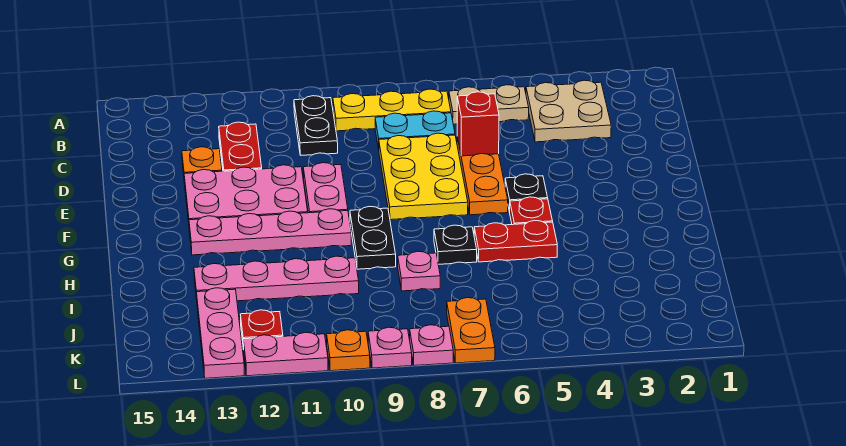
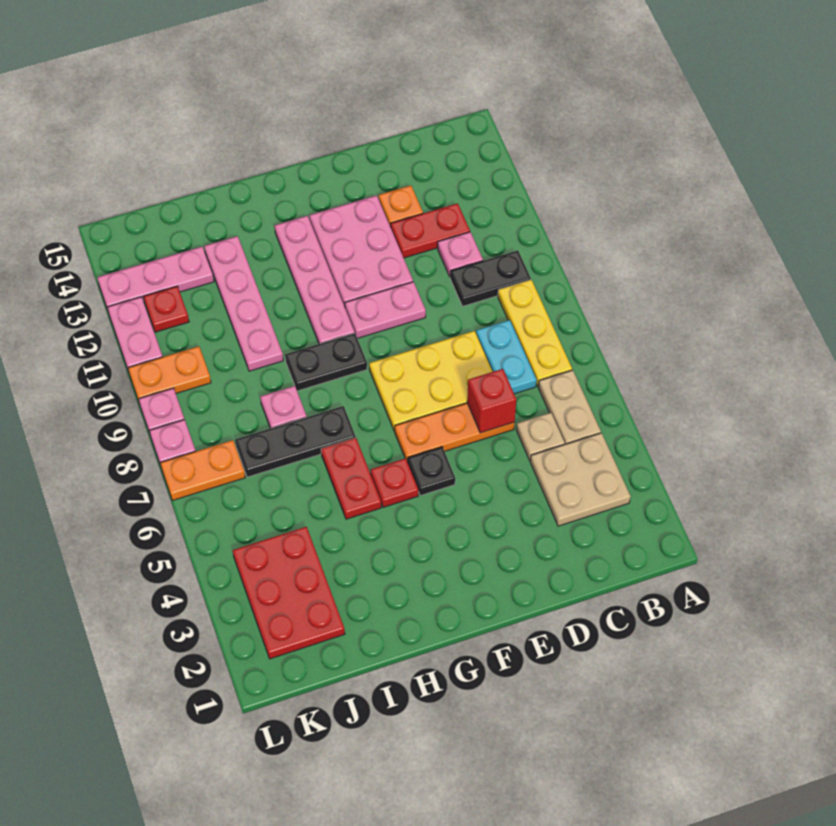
none -> tan plate C5 level 1
none -> pink plate C11 level 1
black plate H7 level 1 -> black plate H7:J7 level 1
none -> red plate J2:K4 level 1
orange plate L10 level 1 -> orange plate K10:L10 level 1

